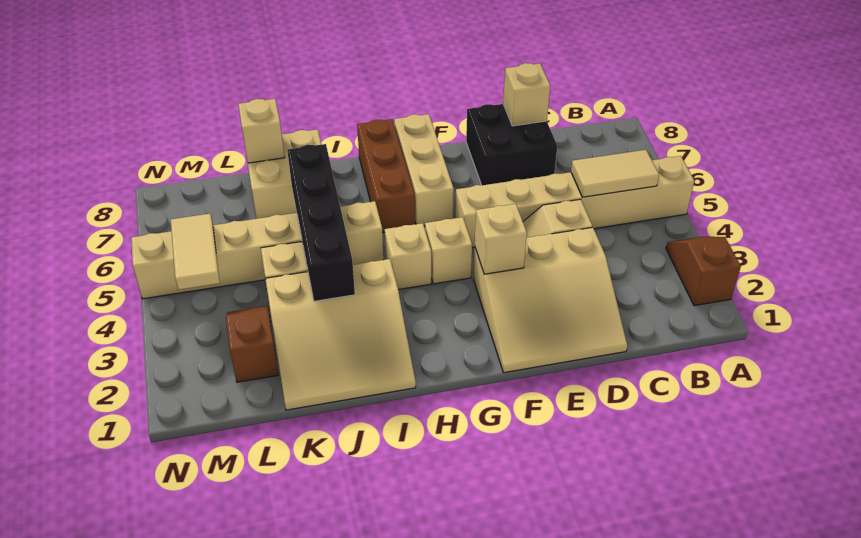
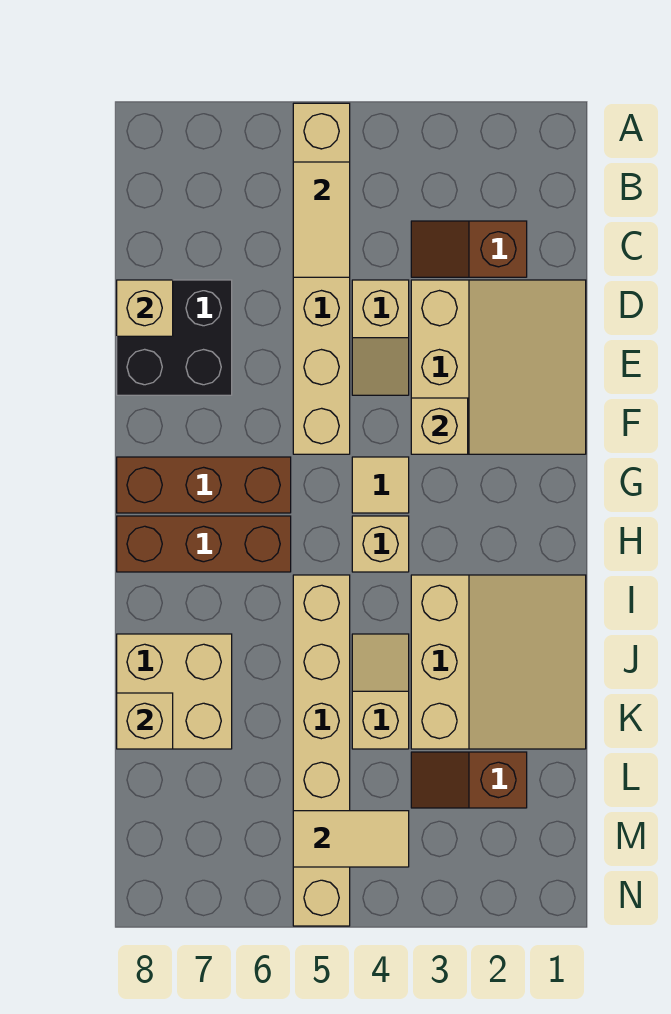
brown slope A2:A3 level 1 top 2 -> brown slope C2:C3 level 1 top 2
tan brick G4 level 1 -> tan tile G4 level 1
tan brick G6:G8 level 1 -> brown brick G6:G8 level 1
black brick J3:J6 level 2 -> none

